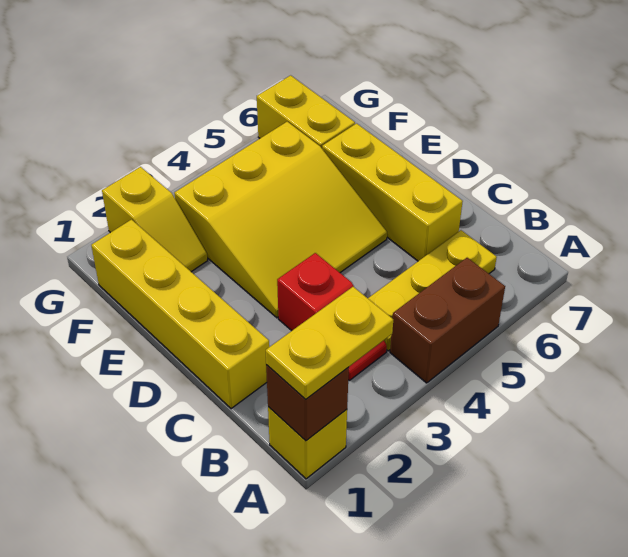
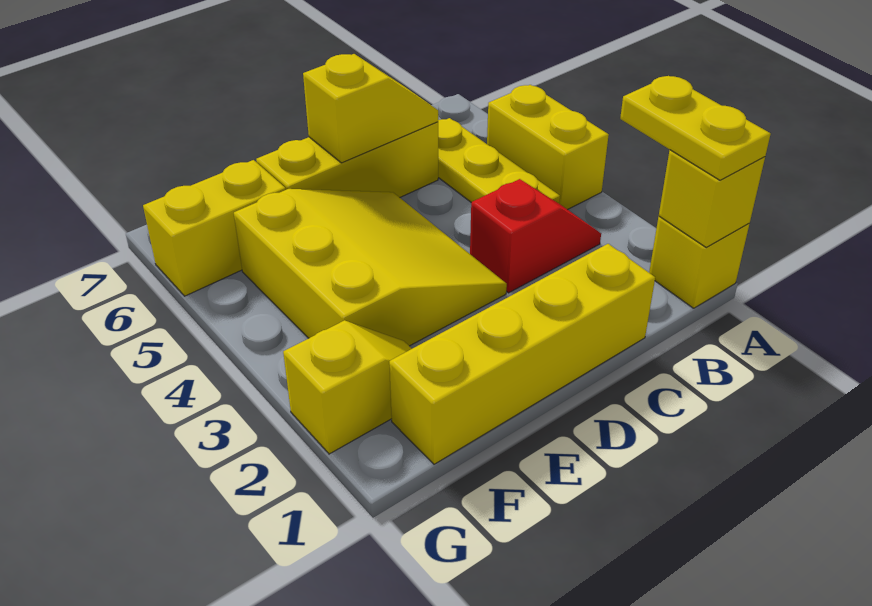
brown brick A1 level 2 -> yellow brick A1 level 2
brown brick A4:A5 level 1 -> yellow brick A4:A5 level 1
none -> yellow slope C6:D6 level 2 top D

